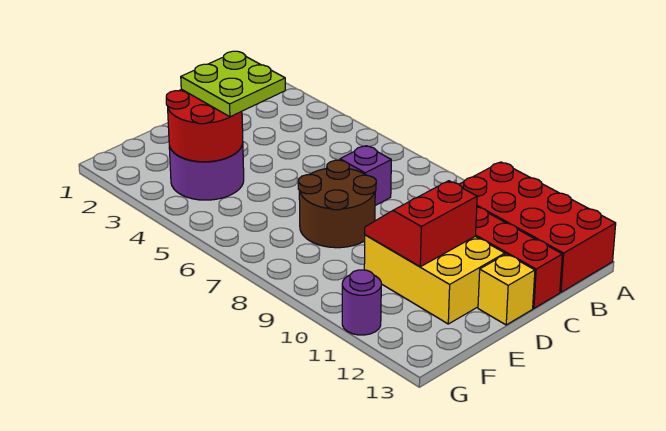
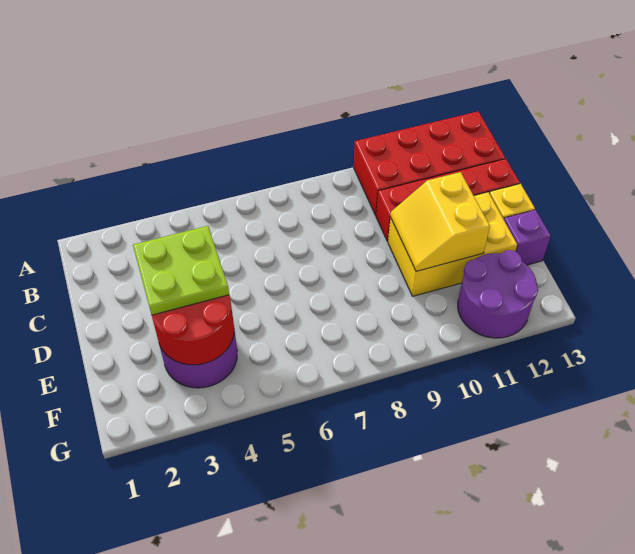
purple brick C7 level 1 -> purple brick E13 level 1
brown round brick D7:E8 level 1 -> none
red slope D10:E11 level 2 top 11 -> yellow slope D10:E11 level 2 top 11
purple round brick G11 level 1 -> purple round brick F11:G12 level 1

